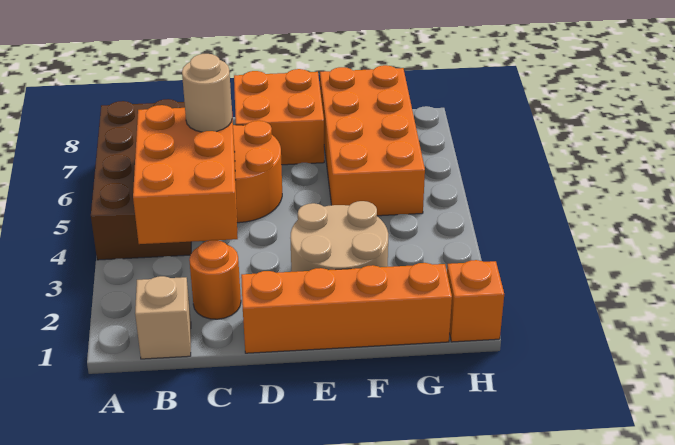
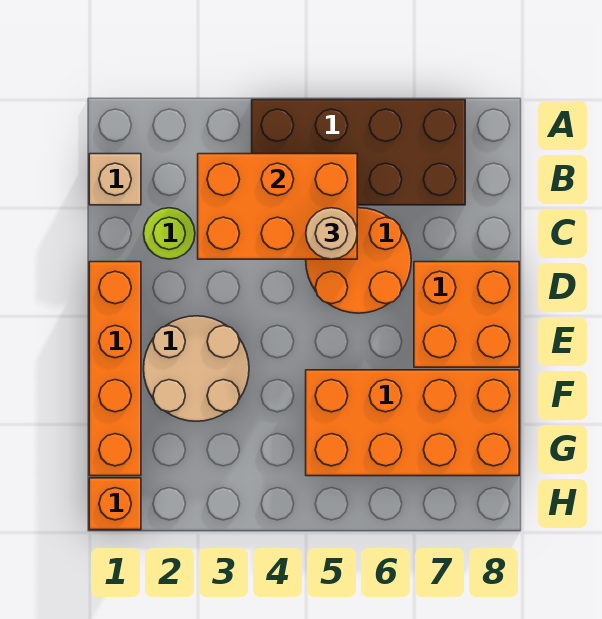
orange round brick C2 level 1 -> lime round brick C2 level 1

